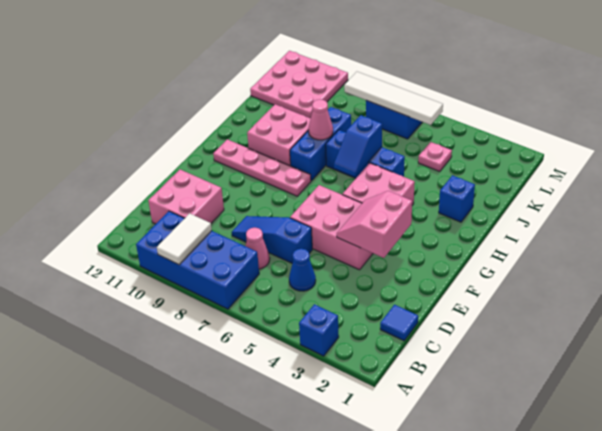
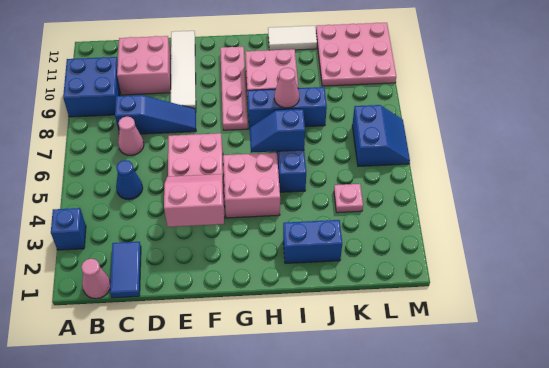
blue brick A7:B10 level 1 -> blue brick A9:B10 level 1
white tile A9:B9 level 2 -> white tile I12:J12 level 1
none -> pink cone B1 level 1
blue tile C1 level 1 -> blue tile C1:C2 level 1
blue slope D6:D8 level 1 top 6 -> blue slope C8:E8 level 1 top C
blue brick I2 level 1 -> blue brick I2:J2 level 1
white tile L5:L8 level 2 -> white tile E9:E12 level 1

